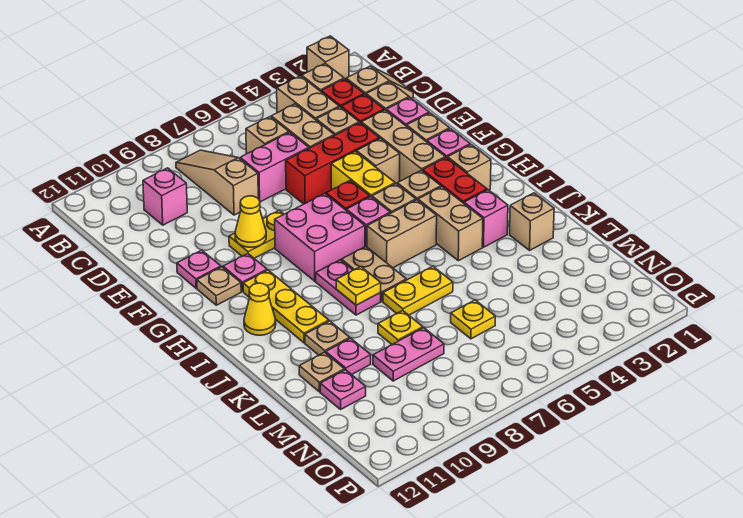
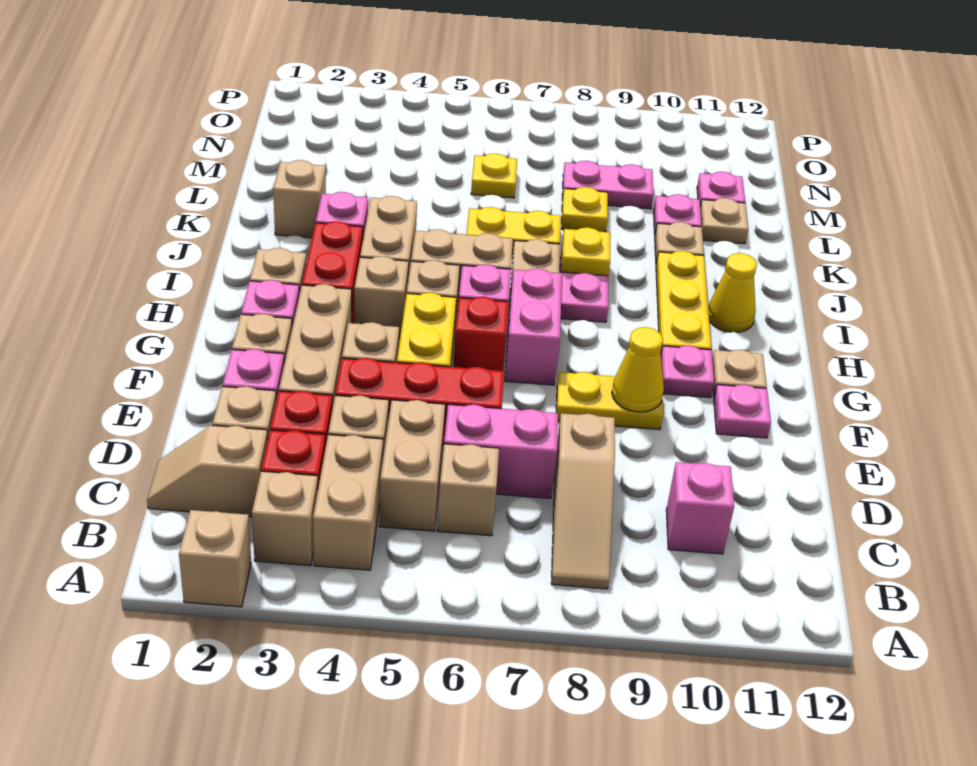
pink brick G7:H8 level 1 -> pink brick G7:H7 level 1

